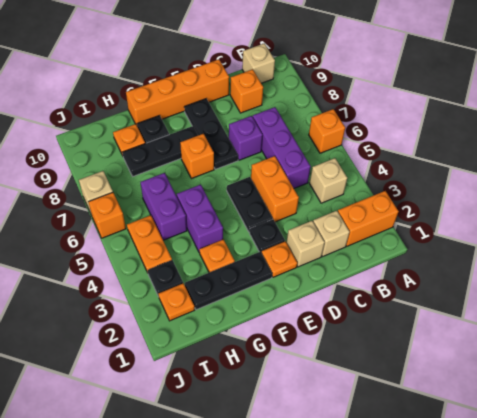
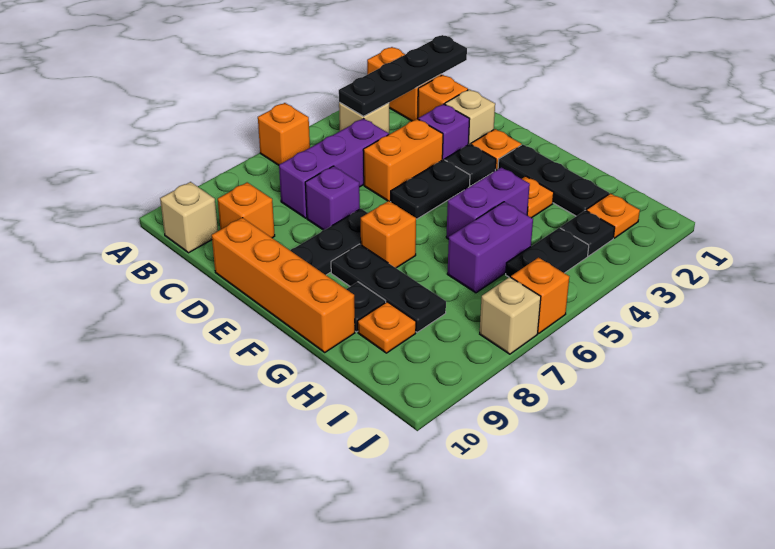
none -> black plate B1:B4 level 2
tan brick C2 level 1 -> orange brick C2 level 1
none -> purple brick D3 level 1
orange plate I4:I5 level 1 -> black plate I4:I5 level 1

